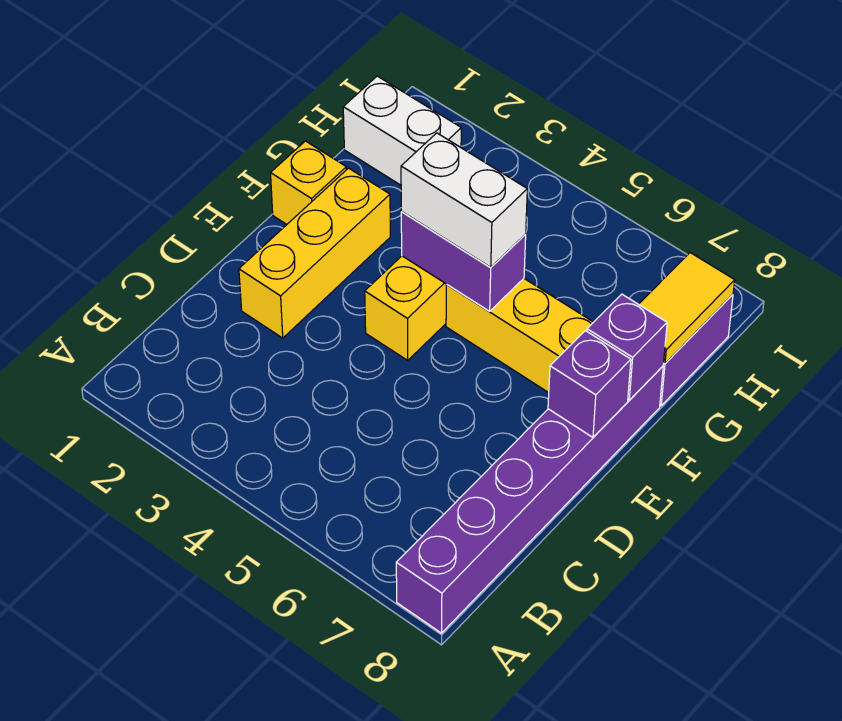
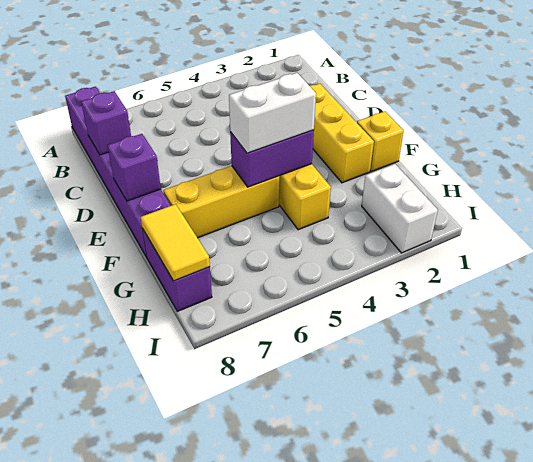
purple brick F8 level 2 -> purple brick C8 level 2
white brick H1:H2 level 1 -> white brick H2:I2 level 1

